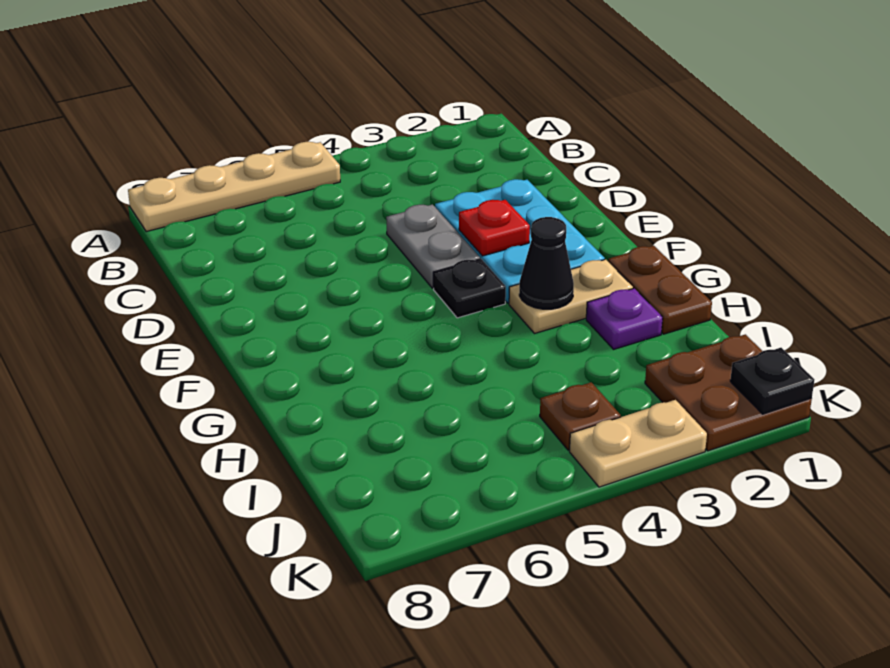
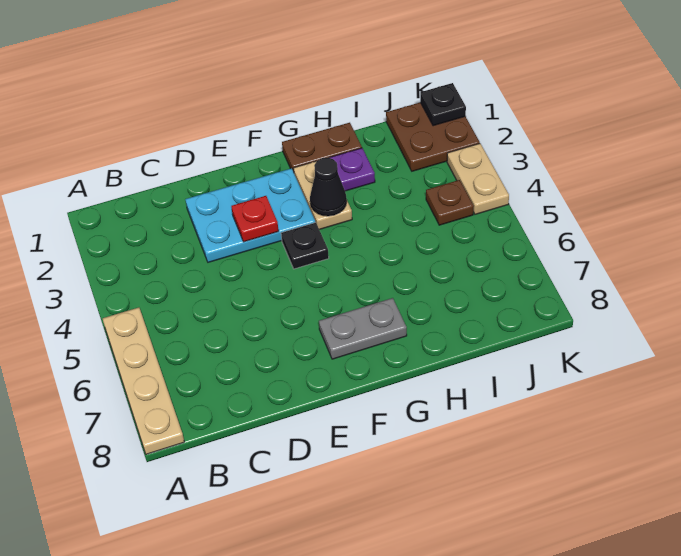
grey plate D4:E4 level 1 -> grey plate F7:G7 level 1

